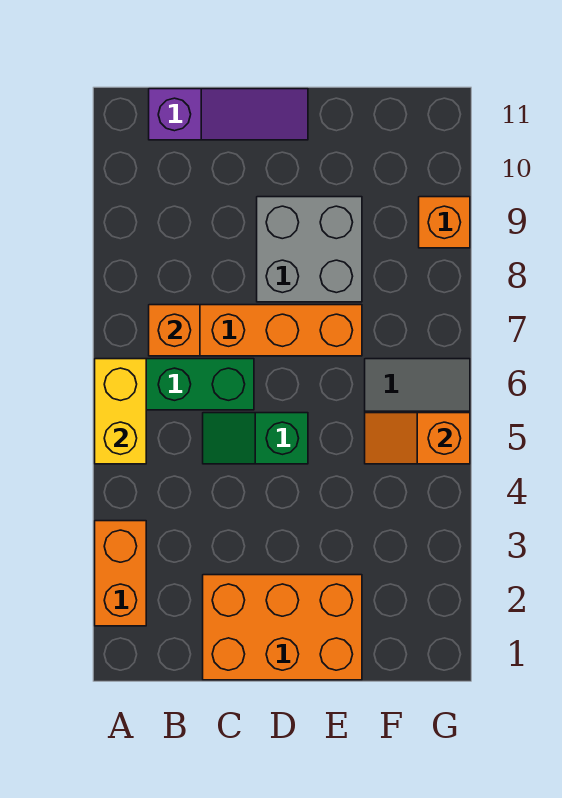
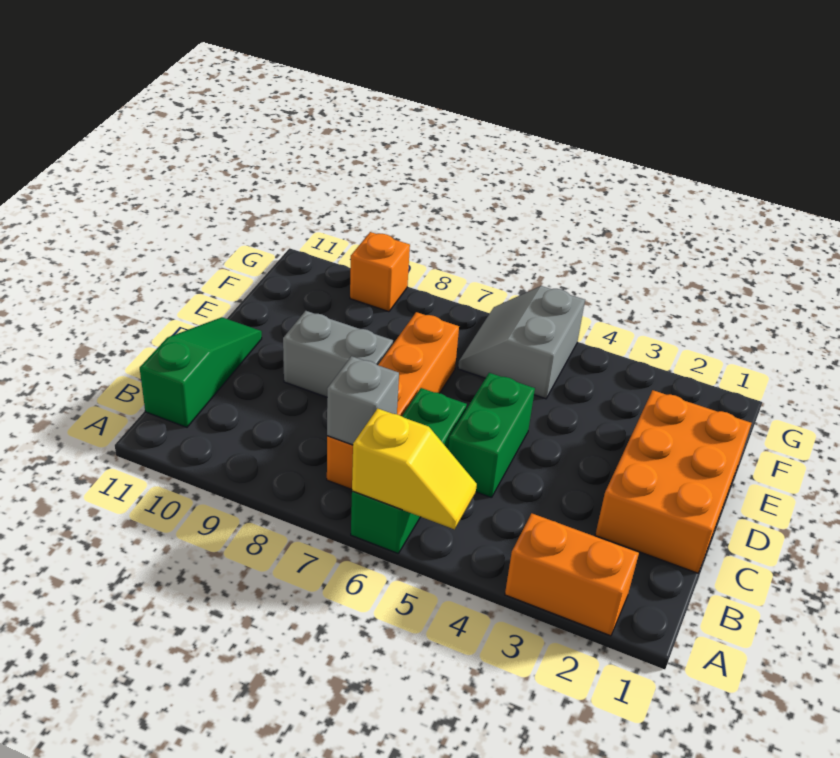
yellow brick A5:A6 level 2 -> yellow slope A5:A6 level 2 top 6
orange brick B7 level 2 -> grey brick B7 level 2
purple slope B11:D11 level 1 top B -> green slope B11:D11 level 1 top B
green slope C5:D5 level 1 top D -> green brick C5:D5 level 1
grey brick D8:E9 level 1 -> grey brick D8:D9 level 1
orange slope F5:G5 level 2 top G -> none

